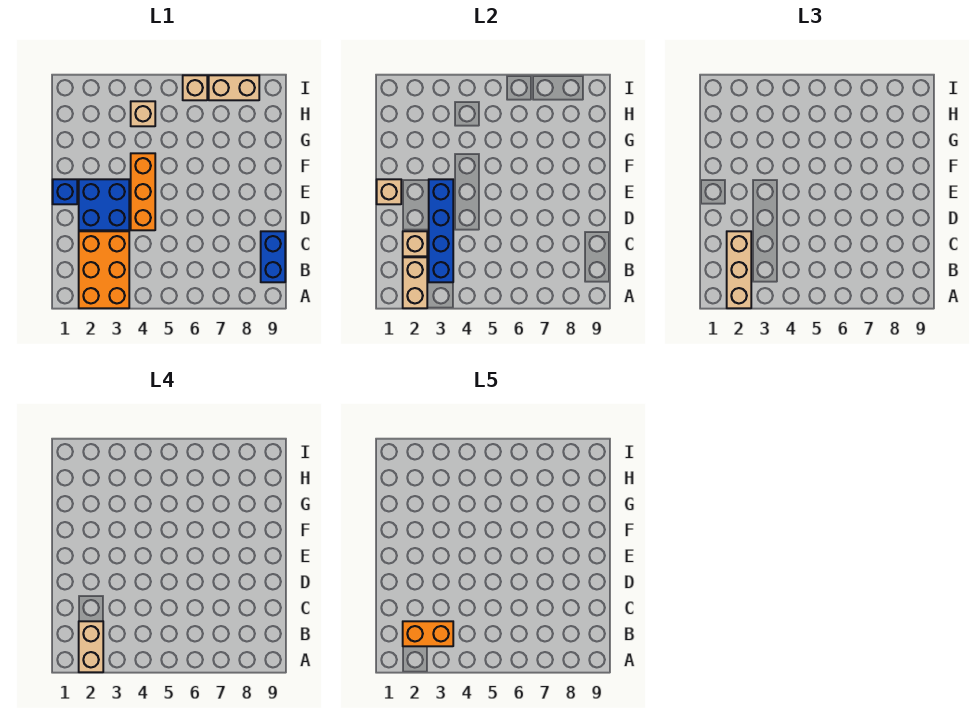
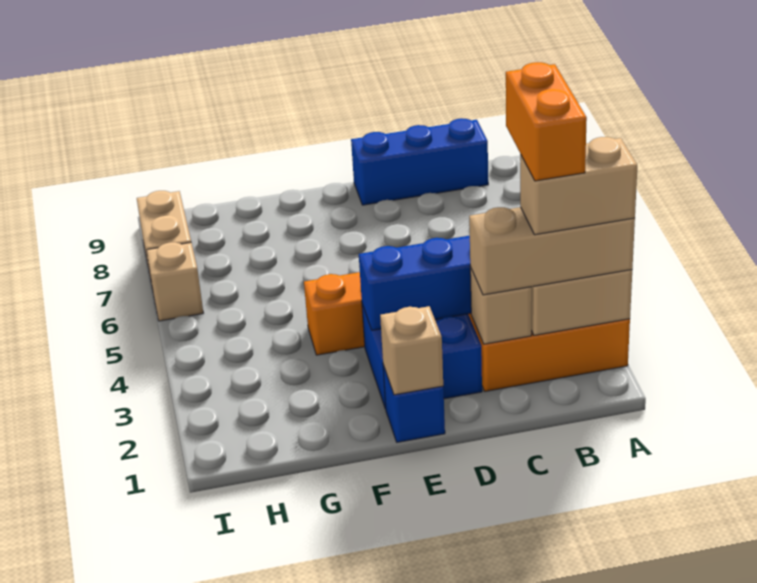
blue brick B9:C9 level 1 -> blue brick B9:D9 level 1
tan brick H4 level 1 -> none

